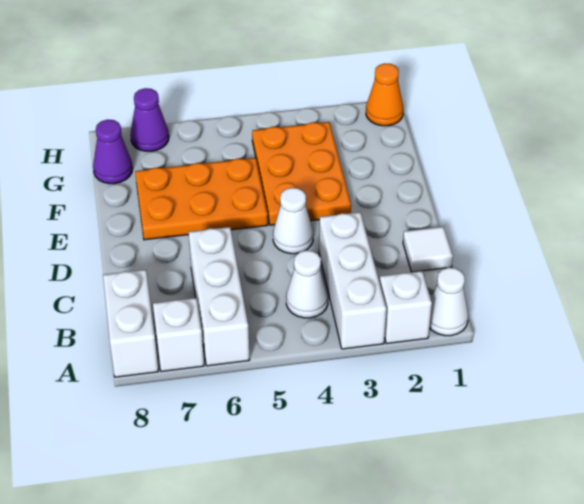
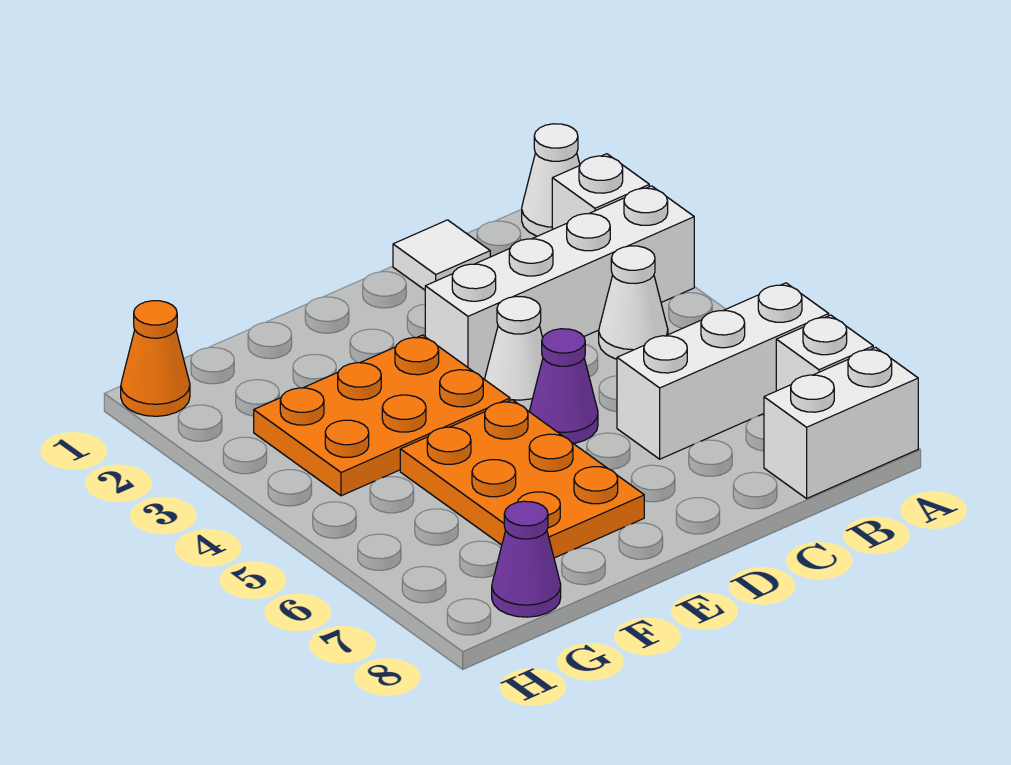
white brick A3:C3 level 1 -> white brick A3:D3 level 1
purple cone H7 level 1 -> purple cone D5 level 1

